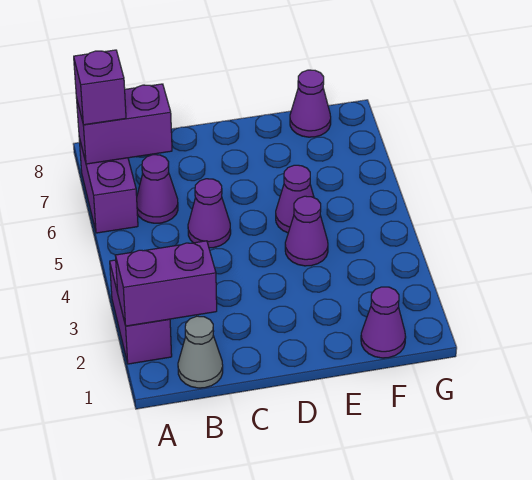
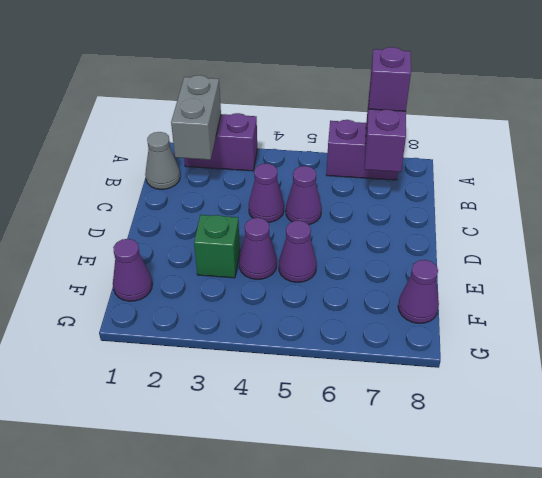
purple brick A2:B2 level 2 -> grey brick A2:B2 level 2
purple cone B6 level 1 -> purple cone C4 level 1
none -> green brick E3 level 1

